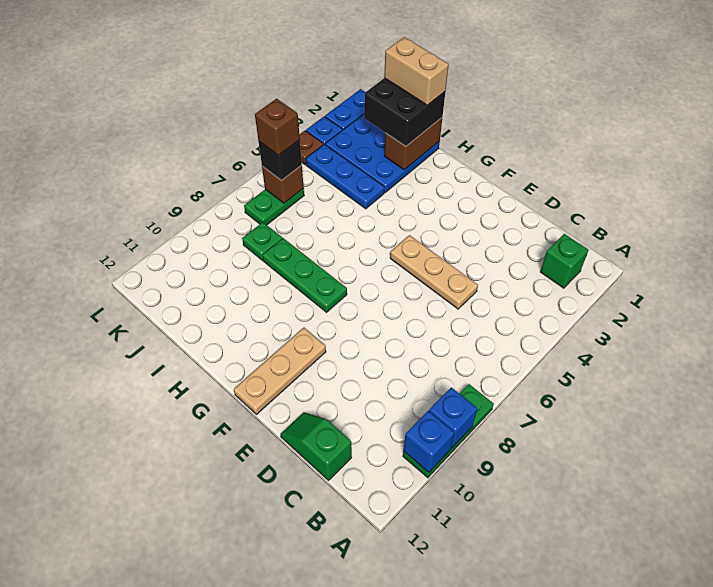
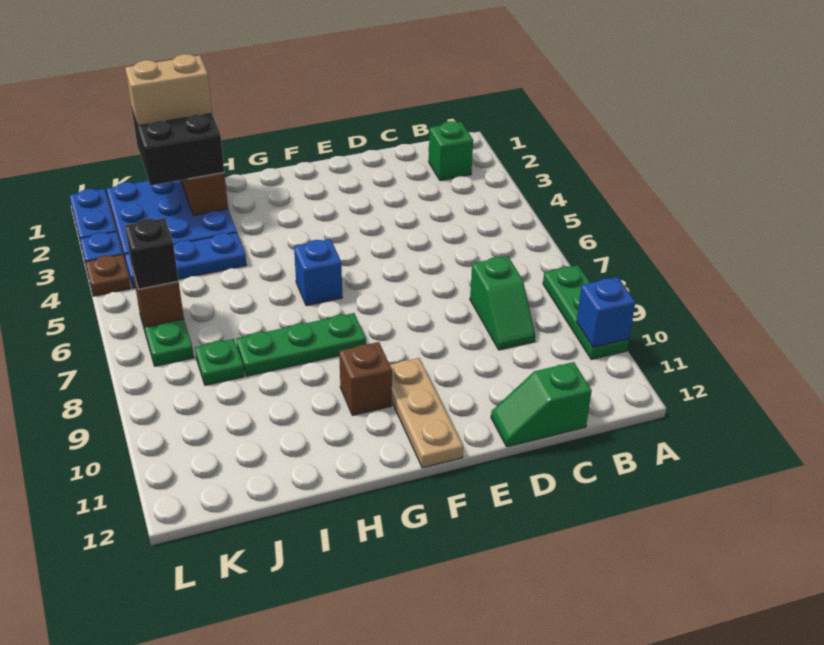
blue brick A9 level 2 -> blue brick G6 level 1
none -> green slope C8:C9 level 1 top 8
tan plate D5:F5 level 1 -> none
brown brick K6 level 4 -> brown brick G10 level 1

